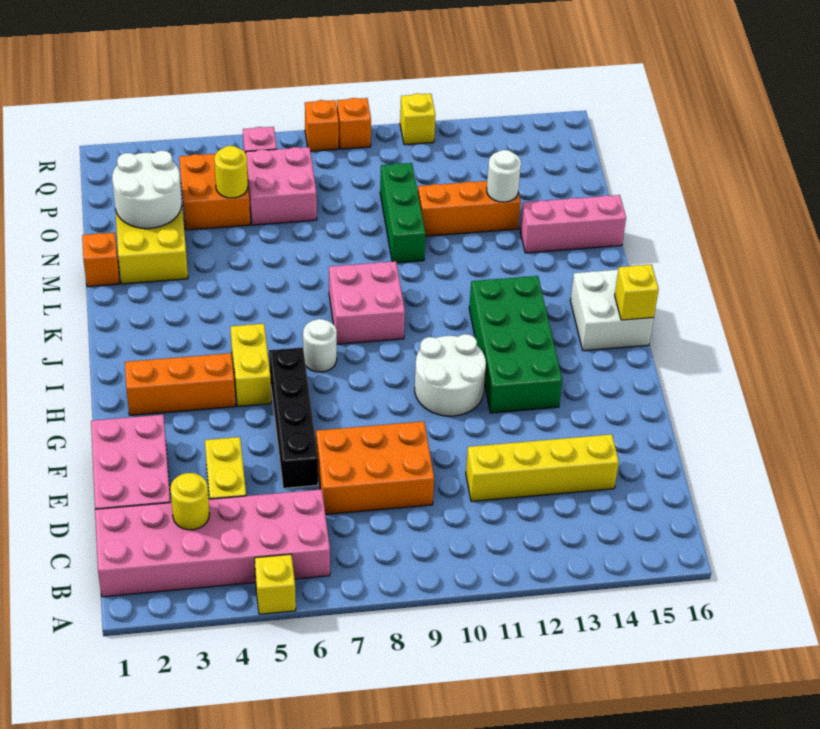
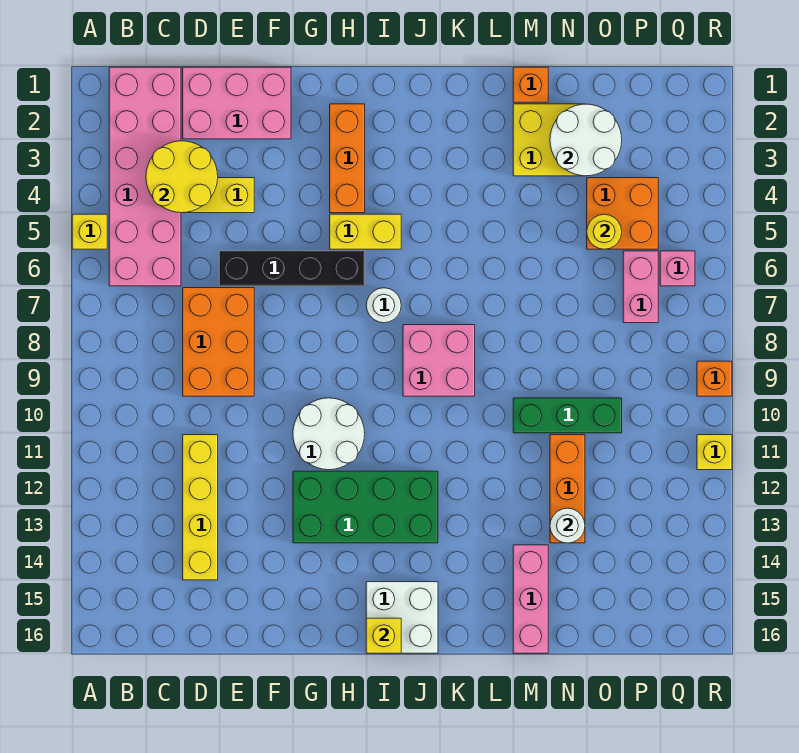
yellow round brick C3 level 2 -> yellow round brick C3:D4 level 2
pink brick O6:P7 level 1 -> pink brick P6:P7 level 1
orange brick R8 level 1 -> none

